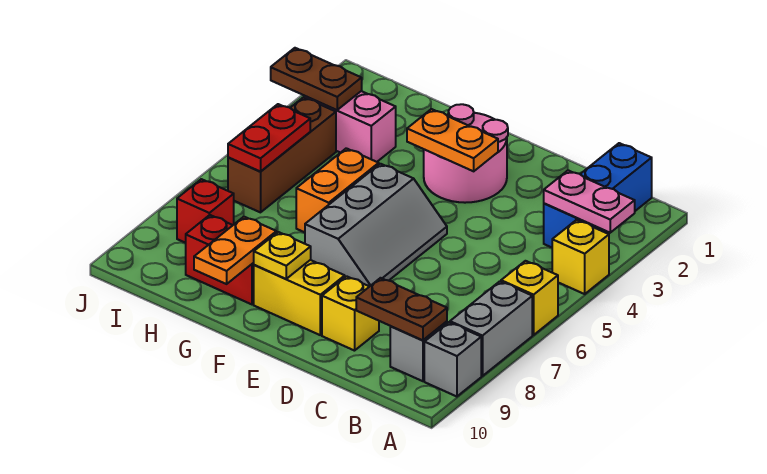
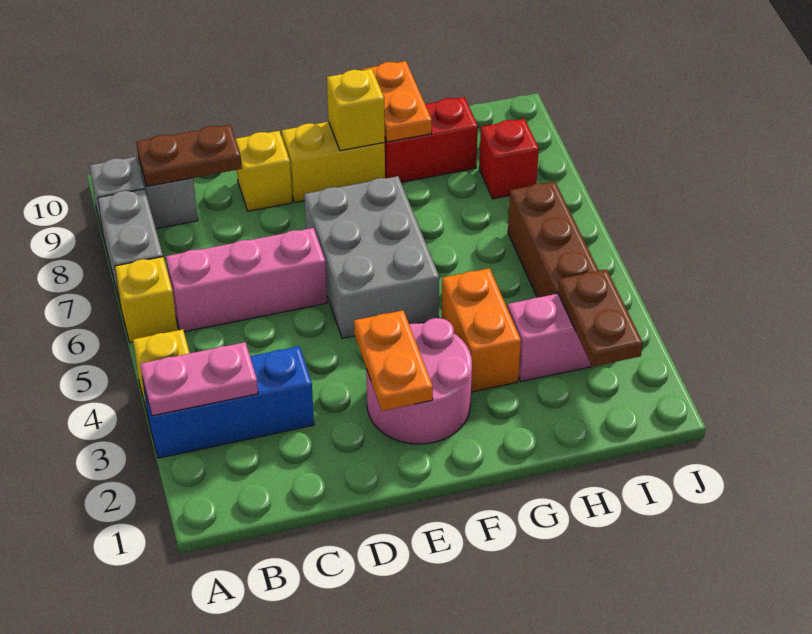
blue brick B1:B3 level 1 -> blue brick A3:C3 level 1
none -> pink brick B6:D6 level 1
orange plate E3:F3 level 2 -> orange plate E2:E3 level 2
grey slope E5:F7 level 1 top F -> grey brick E5:F7 level 1
yellow plate F9 level 2 -> yellow brick F9 level 2
orange brick G5:G6 level 1 -> orange brick G3:G4 level 1
brown plate I3:J3 level 2 -> brown plate I2:I3 level 2
red plate I5:I6 level 2 -> none

